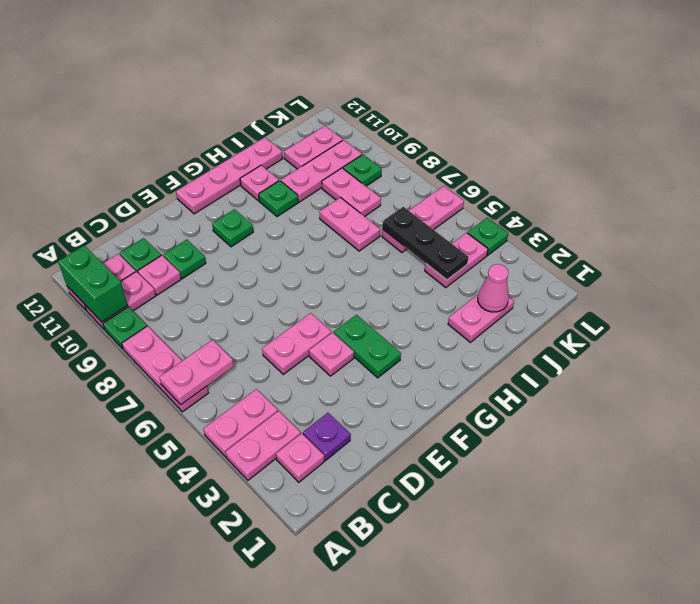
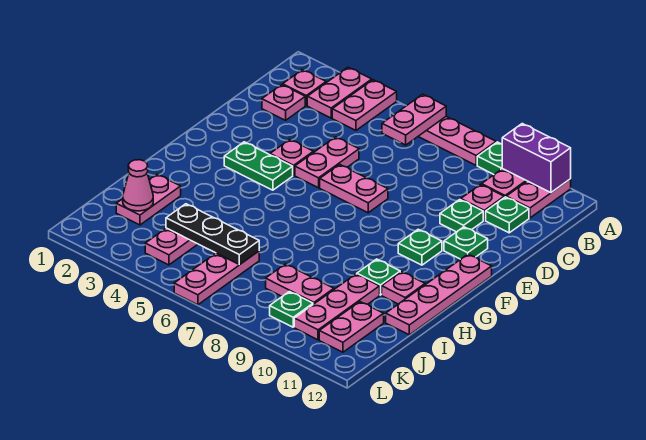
green brick A10:A11 level 2 -> purple brick A10:A11 level 2
purple plate C2 level 1 -> pink plate C2 level 1
pink plate I7:I8 level 1 -> pink plate E6:E7 level 1
green plate L4 level 1 -> green plate E11 level 1

